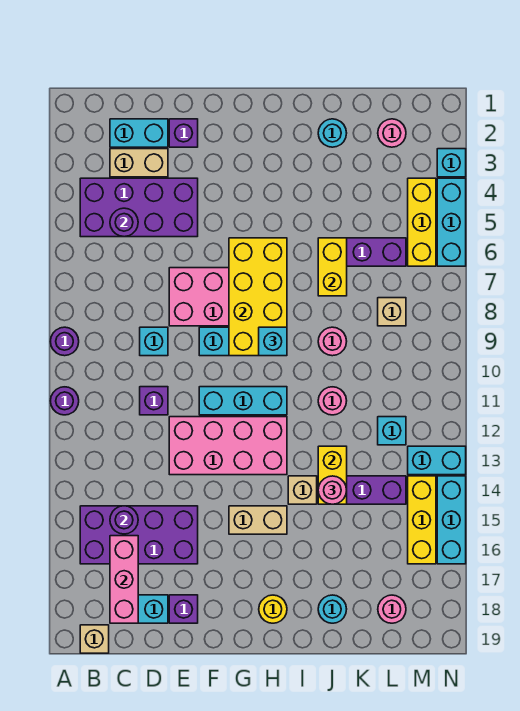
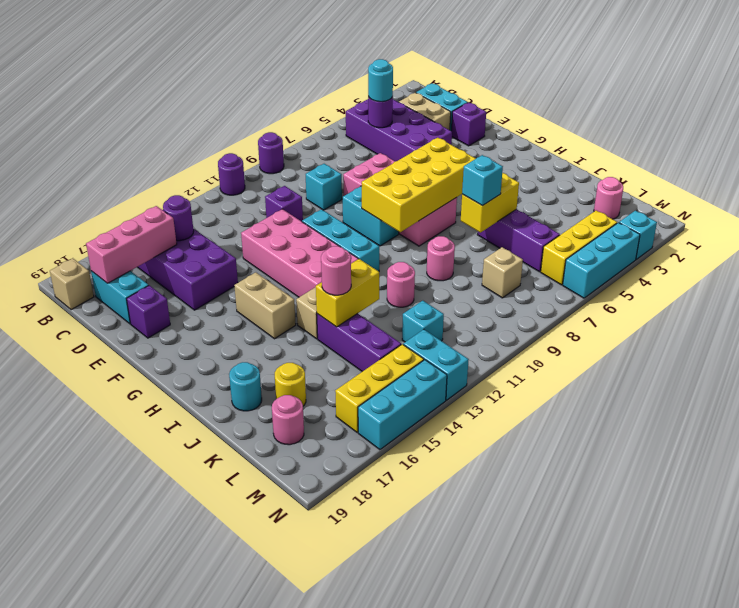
cyan brick H9 level 3 -> cyan brick J7 level 3
yellow round brick H18 level 1 -> yellow round brick K17 level 1
cyan round brick J2 level 1 -> cyan round brick C5 level 3

